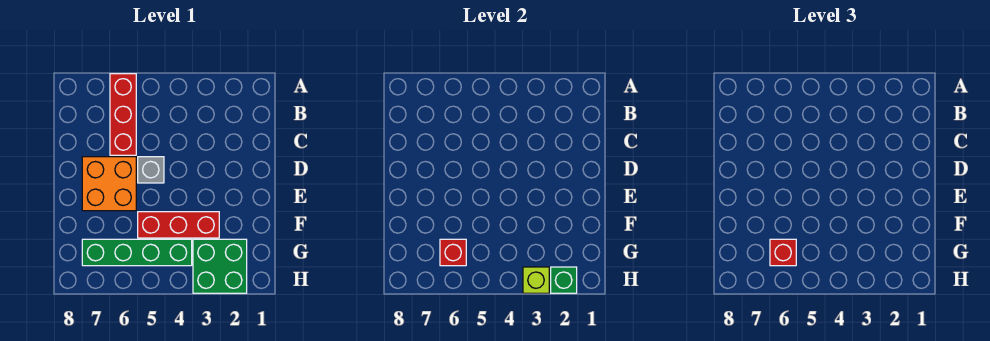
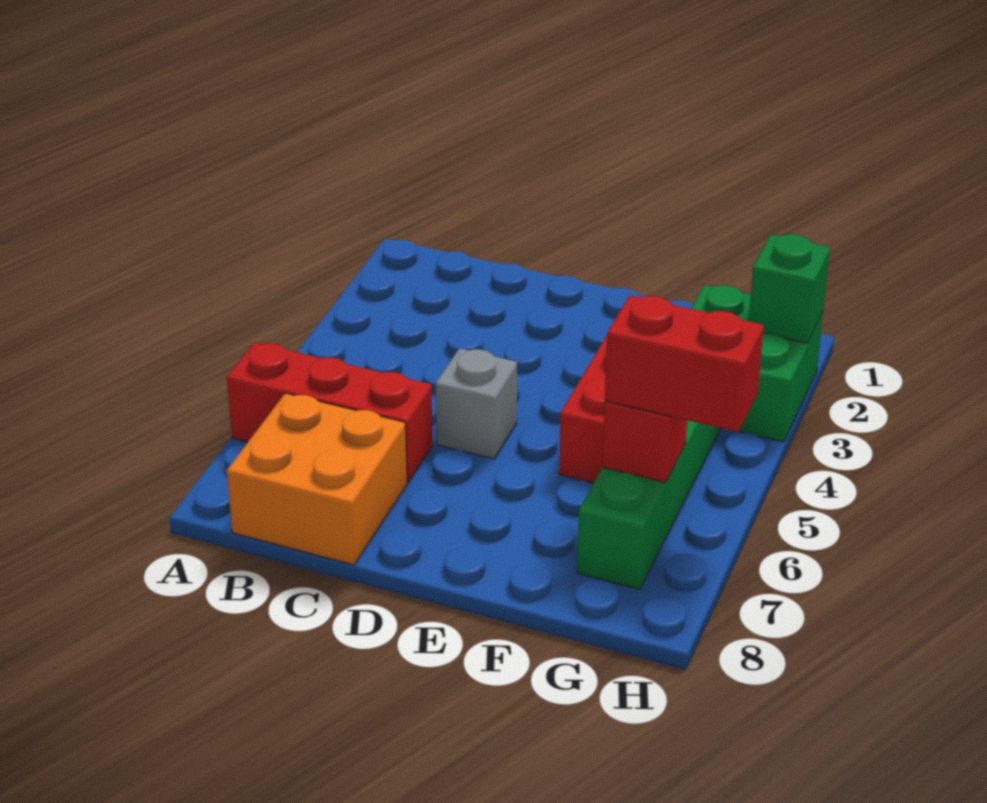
orange brick D6:E7 level 1 -> orange brick B7:C8 level 1
red brick G6 level 3 -> red brick G6:H6 level 3
lime brick H3 level 2 -> none

